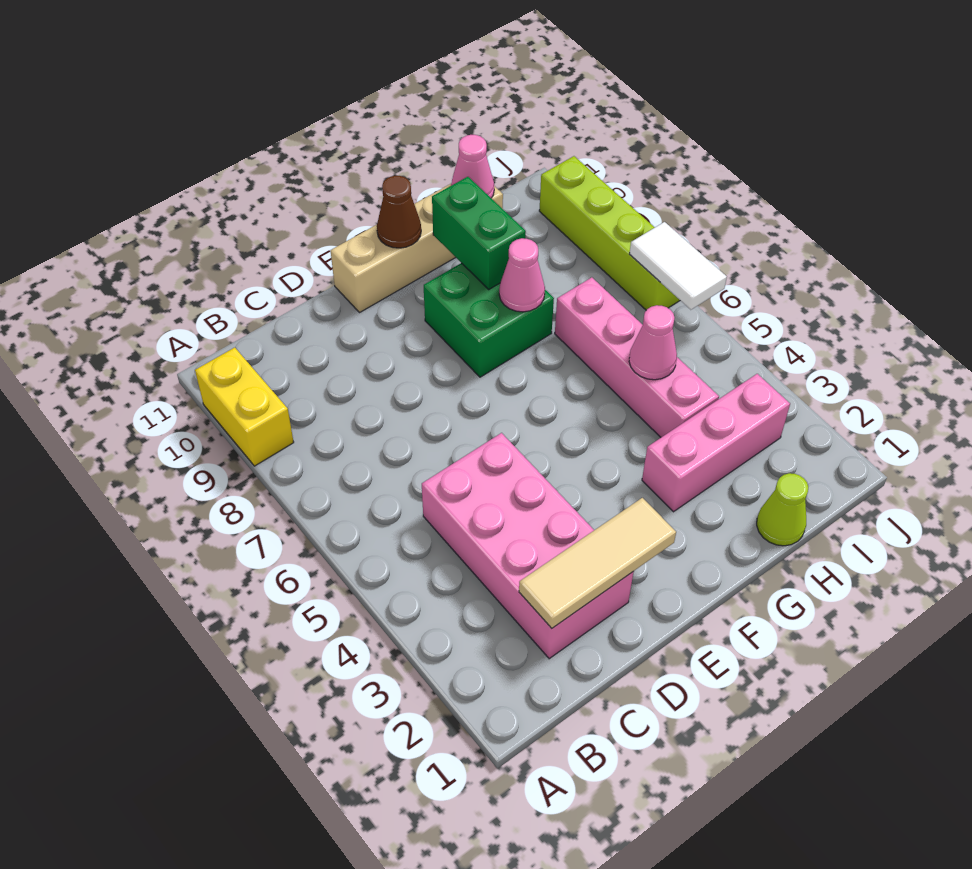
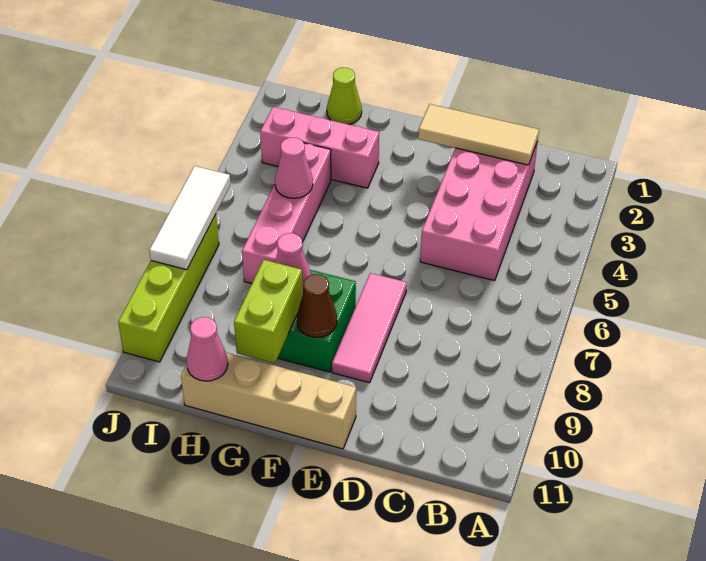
yellow brick A9:A10 level 1 -> none
none -> pink tile E7:E9 level 1
brown cone F11 level 2 -> brown cone F9 level 2
green brick G9:G10 level 2 -> lime brick G9:G10 level 2
white tile J6:J7 level 2 -> white tile J6:J8 level 2

